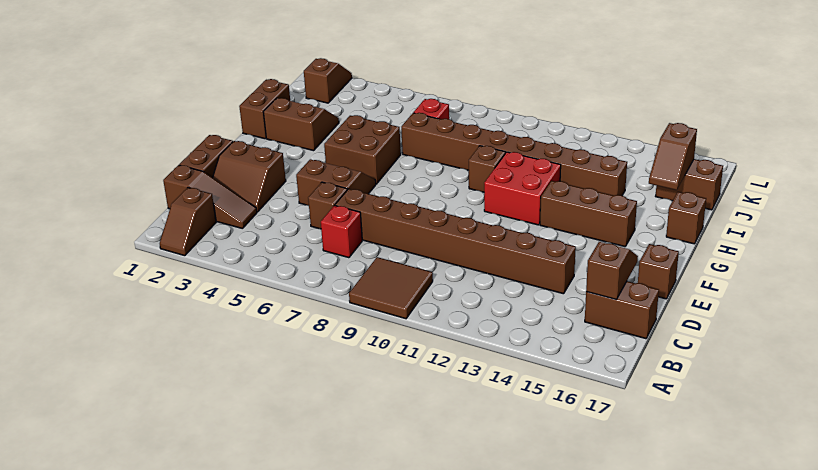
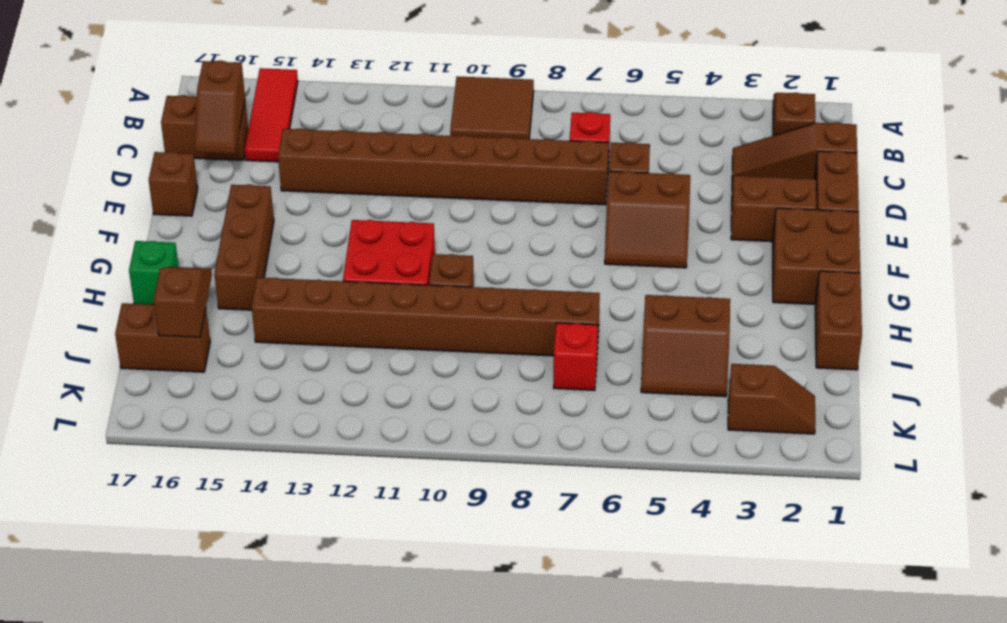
none -> red tile A15:C15 level 1
brown brick G5:H6 level 1 -> brown brick F1:G2 level 1
brown brick G13:G15 level 1 -> brown brick F15:H15 level 1
brown slope H2:I3 level 1 top H -> brown slope I4:J5 level 1 top I
brown brick H17 level 1 -> green brick H17 level 1
brown slope K2:L2 level 1 top K -> brown slope K2:K3 level 1 top 3

